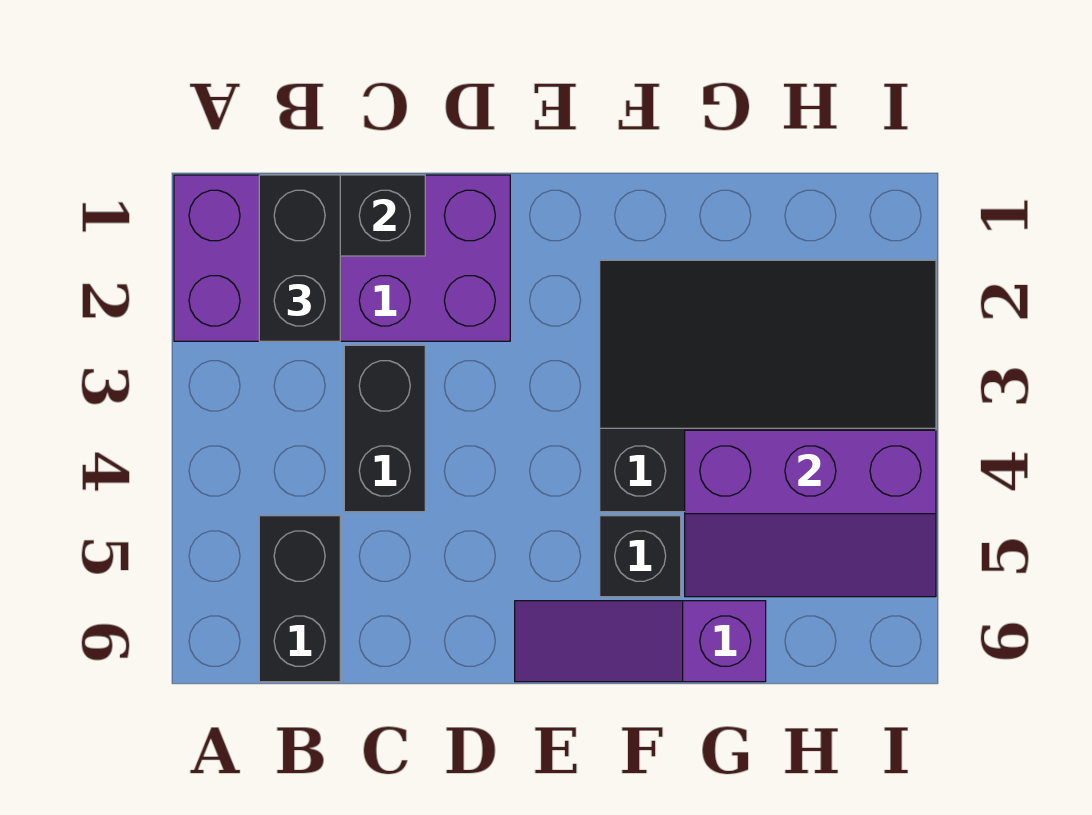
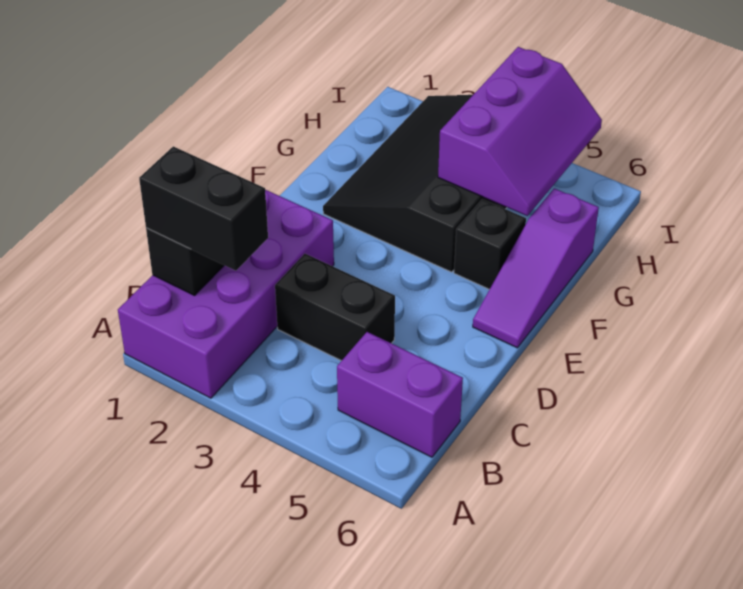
black brick B5:B6 level 1 -> purple brick B5:B6 level 1

